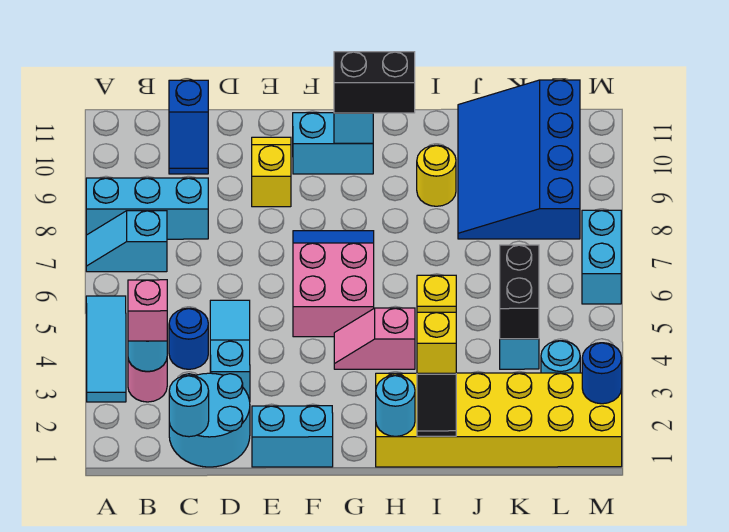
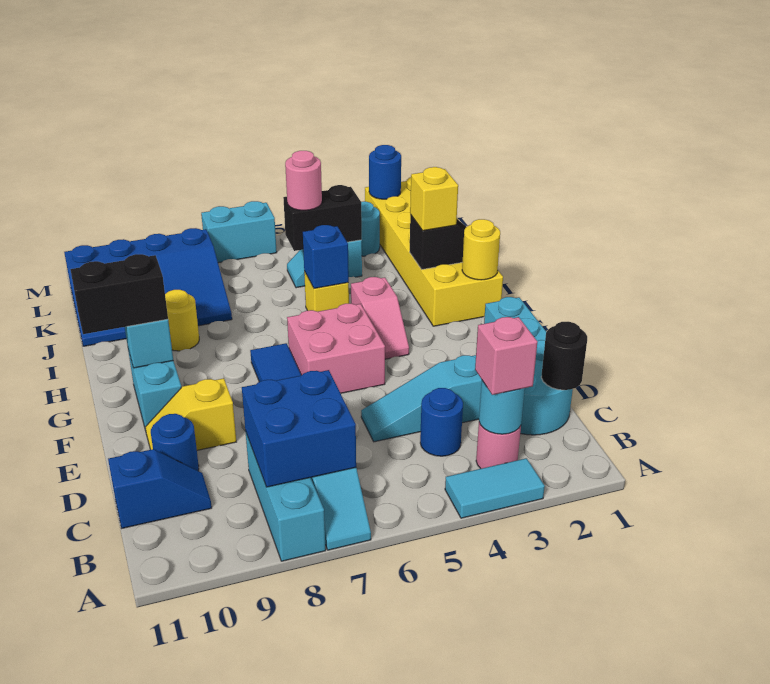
cyan tile A3:A5 level 1 -> cyan tile A3:A4 level 1
none -> blue brick B7:C8 level 2
cyan round brick C1 level 2 -> black round brick C1 level 2
none -> blue round brick D10 level 1
black brick G10:H10 level 3 -> black brick G10:G11 level 3
cyan round brick H1 level 2 -> yellow round brick H1 level 2
none -> blue brick I5 level 2
none -> pink round brick K5 level 3

